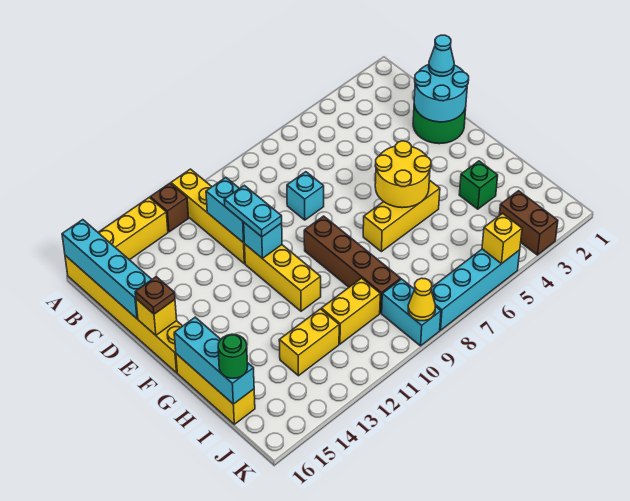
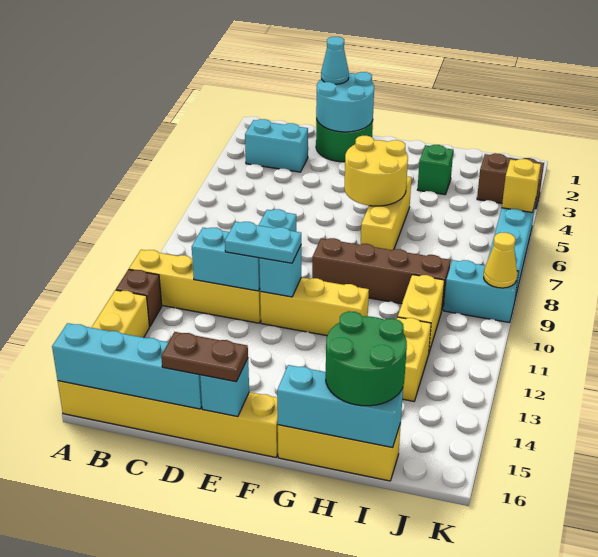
none -> cyan brick B3:C3 level 1
yellow brick E16 level 2 -> cyan brick E16 level 2
brown plate E16 level 3 -> brown plate D16:E16 level 3
green round brick I16 level 3 -> green round brick H15:I16 level 3

